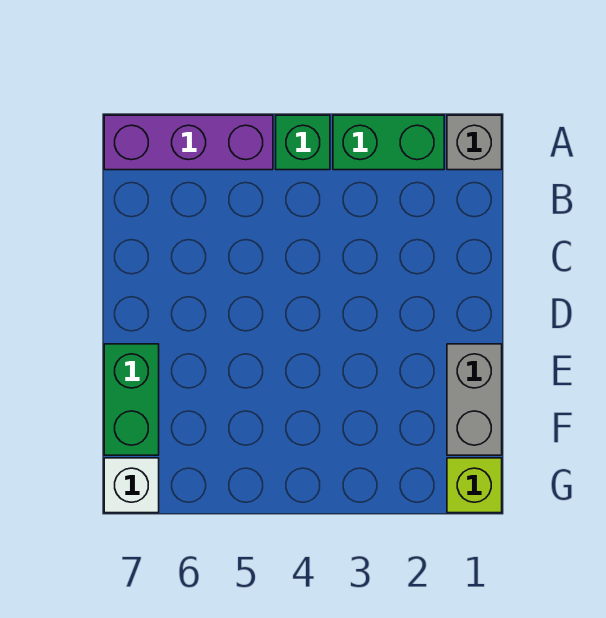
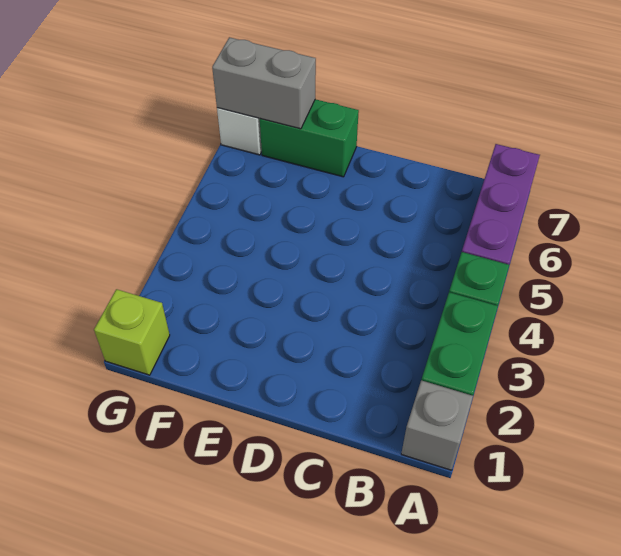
grey brick E1:F1 level 1 -> grey brick F7:G7 level 2

